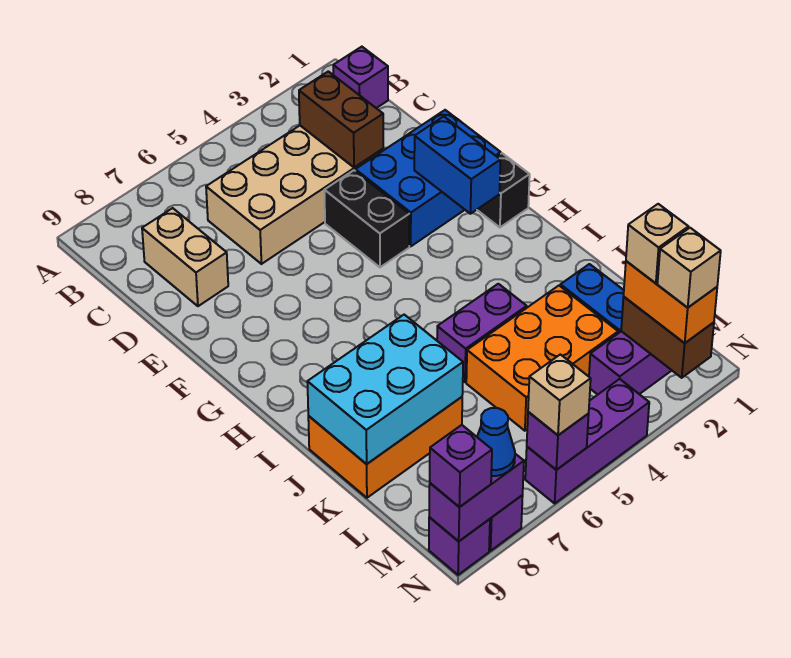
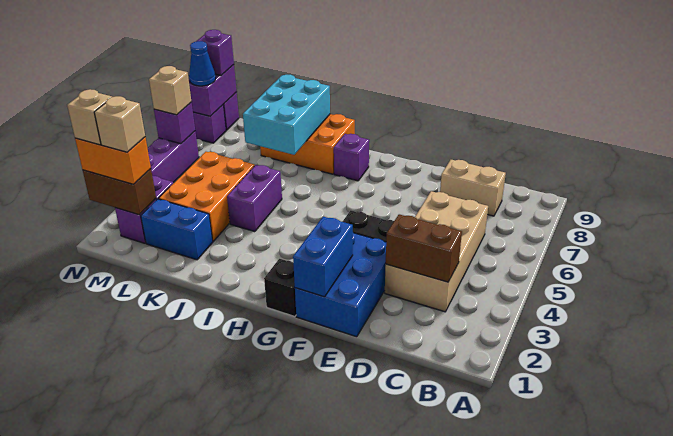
purple brick B1 level 1 -> purple brick H8 level 1
blue brick F2:G2 level 2 -> blue brick F1:F2 level 2
orange brick J7:K9 level 1 -> orange brick I8:K9 level 1

